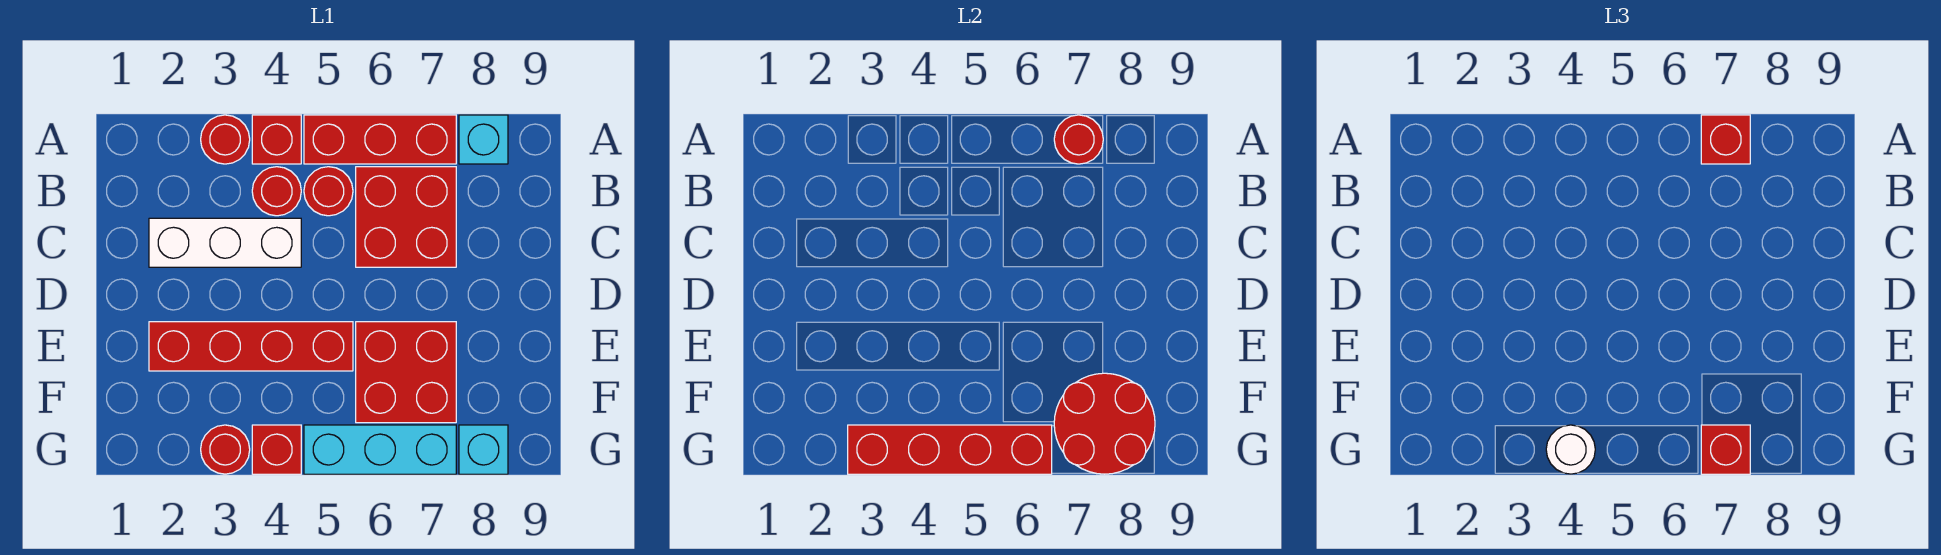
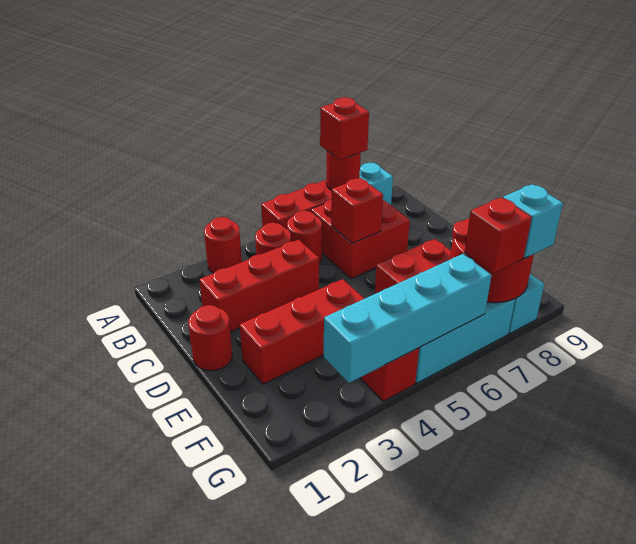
red brick A4 level 1 -> red brick C6 level 2
white brick C2:C4 level 1 -> red brick C2:C4 level 1
red brick E2:E5 level 1 -> red brick E2:E4 level 1
red round brick G3 level 1 -> red round brick D1 level 1
red brick G3:G6 level 2 -> cyan brick G3:G6 level 2
white round brick G4 level 3 -> none
none -> cyan brick G8 level 3

